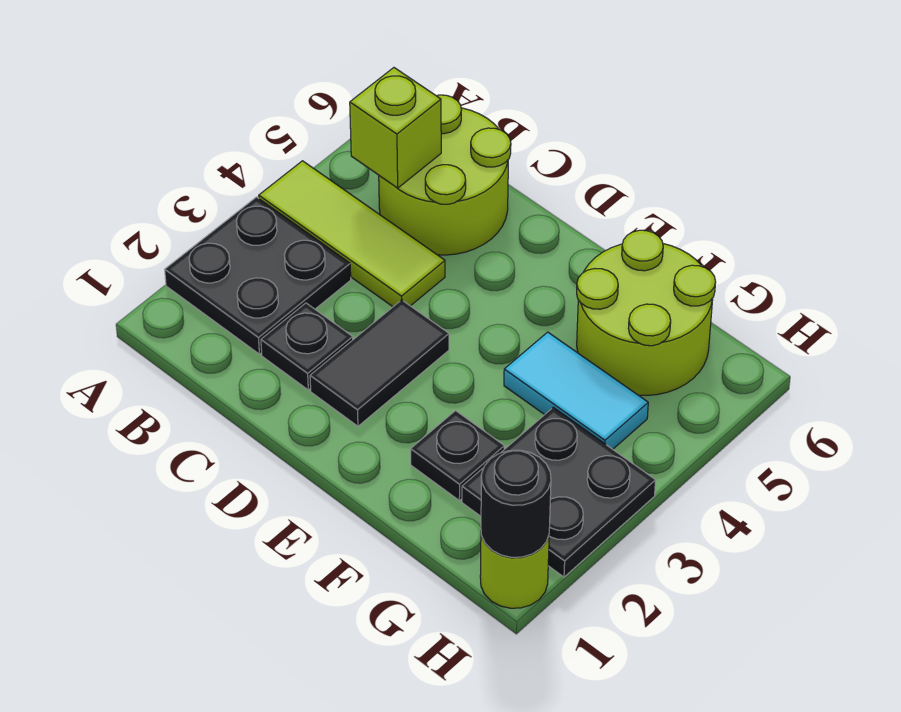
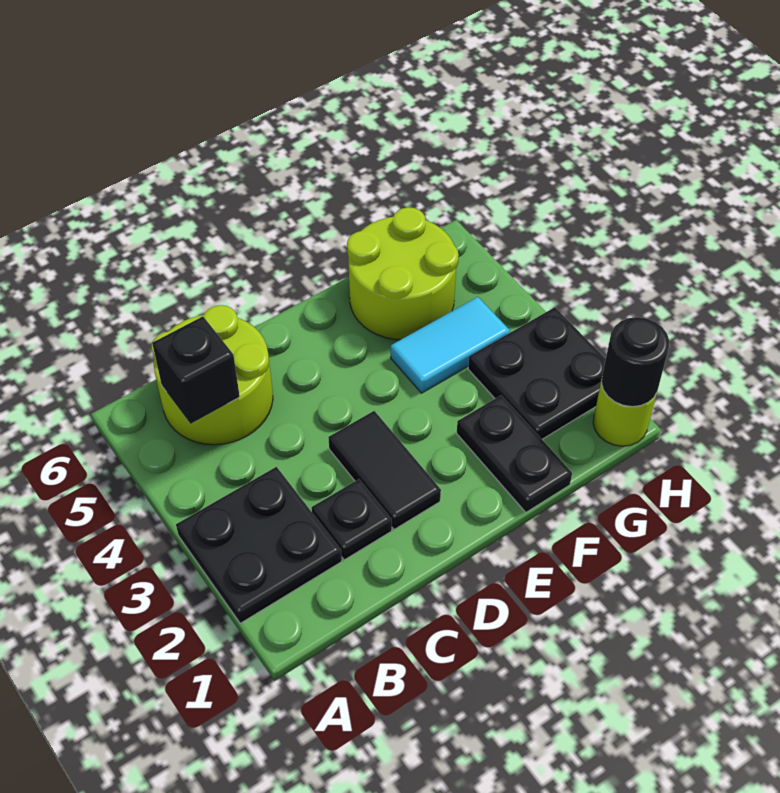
lime tile A4:C4 level 1 -> none
lime brick B5 level 2 -> black brick B5 level 2
black plate F2 level 1 -> black plate F1:F2 level 1

